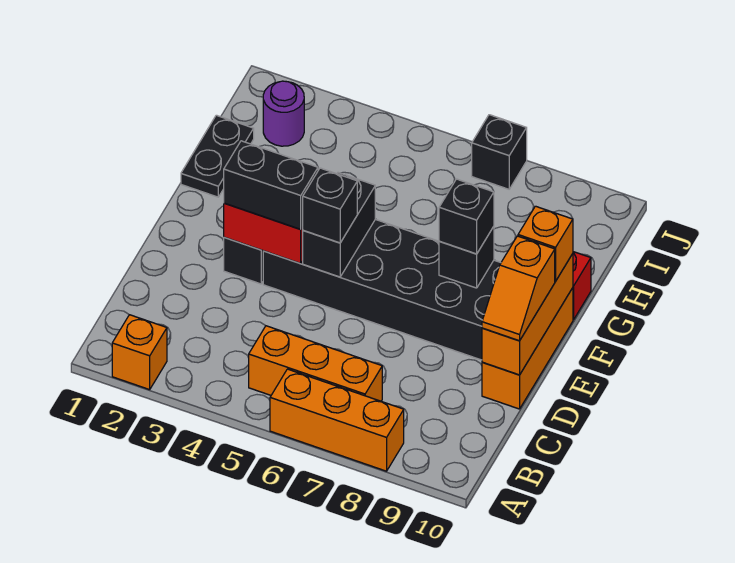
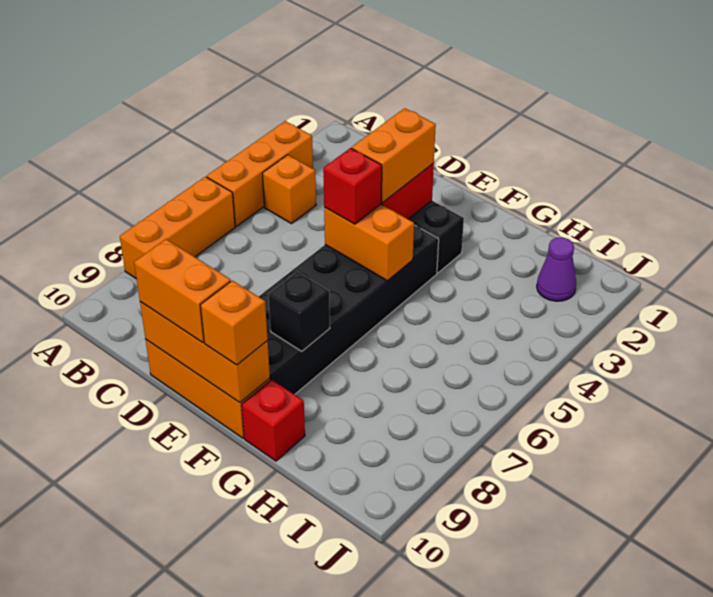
orange brick A2 level 1 -> orange brick B4 level 1
orange brick B5:B7 level 1 -> orange brick A3:A5 level 1
orange slope D10:E10 level 3 top E -> orange brick D10:E10 level 3
black brick E3:E4 level 3 -> orange brick E3:E4 level 3
black brick E5:F5 level 2 -> orange brick E5:F5 level 2
black brick E5 level 3 -> red brick E5 level 3
black brick F8 level 3 -> none
black plate G1:H1 level 1 -> none
purple round brick I2 level 1 -> purple cone I2 level 1
black brick J7 level 1 -> none

